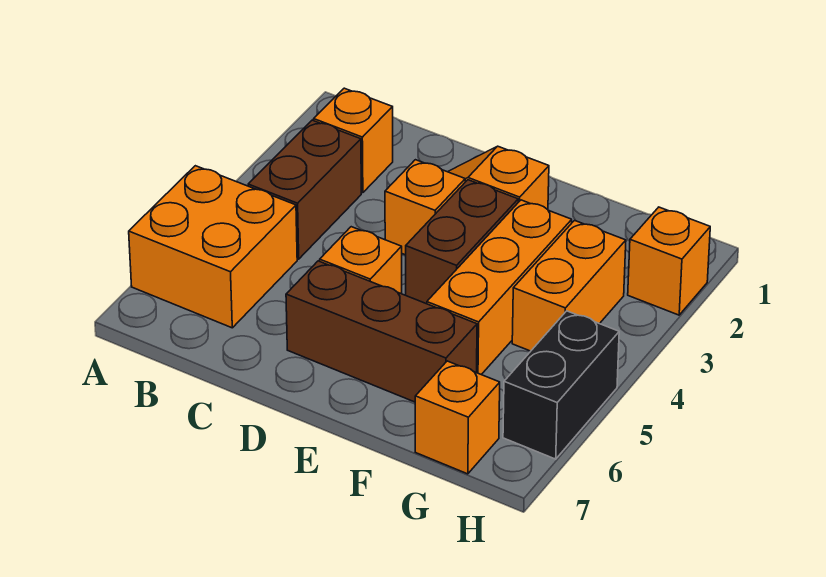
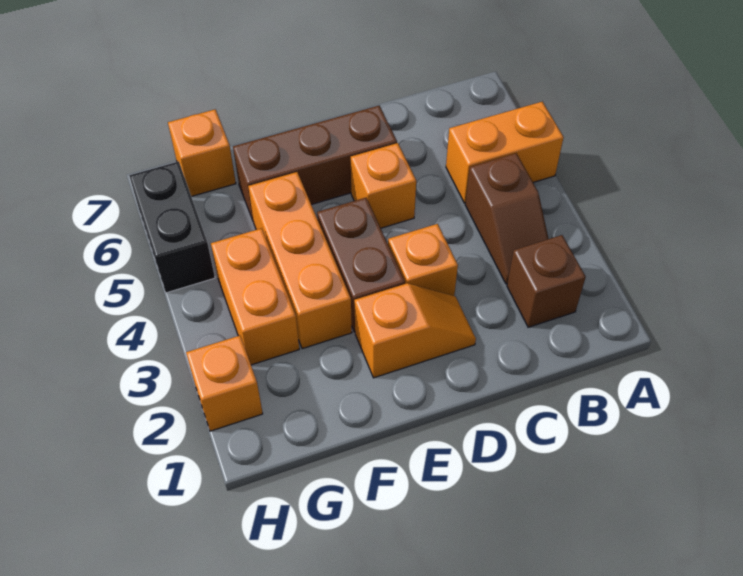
orange brick A5:B6 level 1 -> orange brick A5:B5 level 1
orange brick B2 level 1 -> brown brick B2 level 1
brown brick B3:B4 level 1 -> brown slope B3:B4 level 1 top 4

